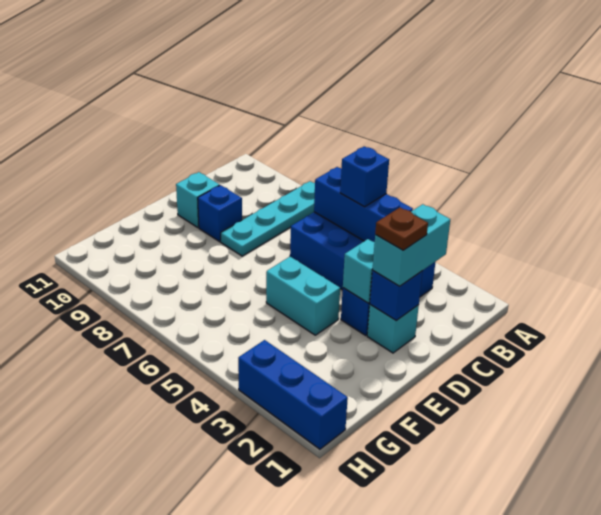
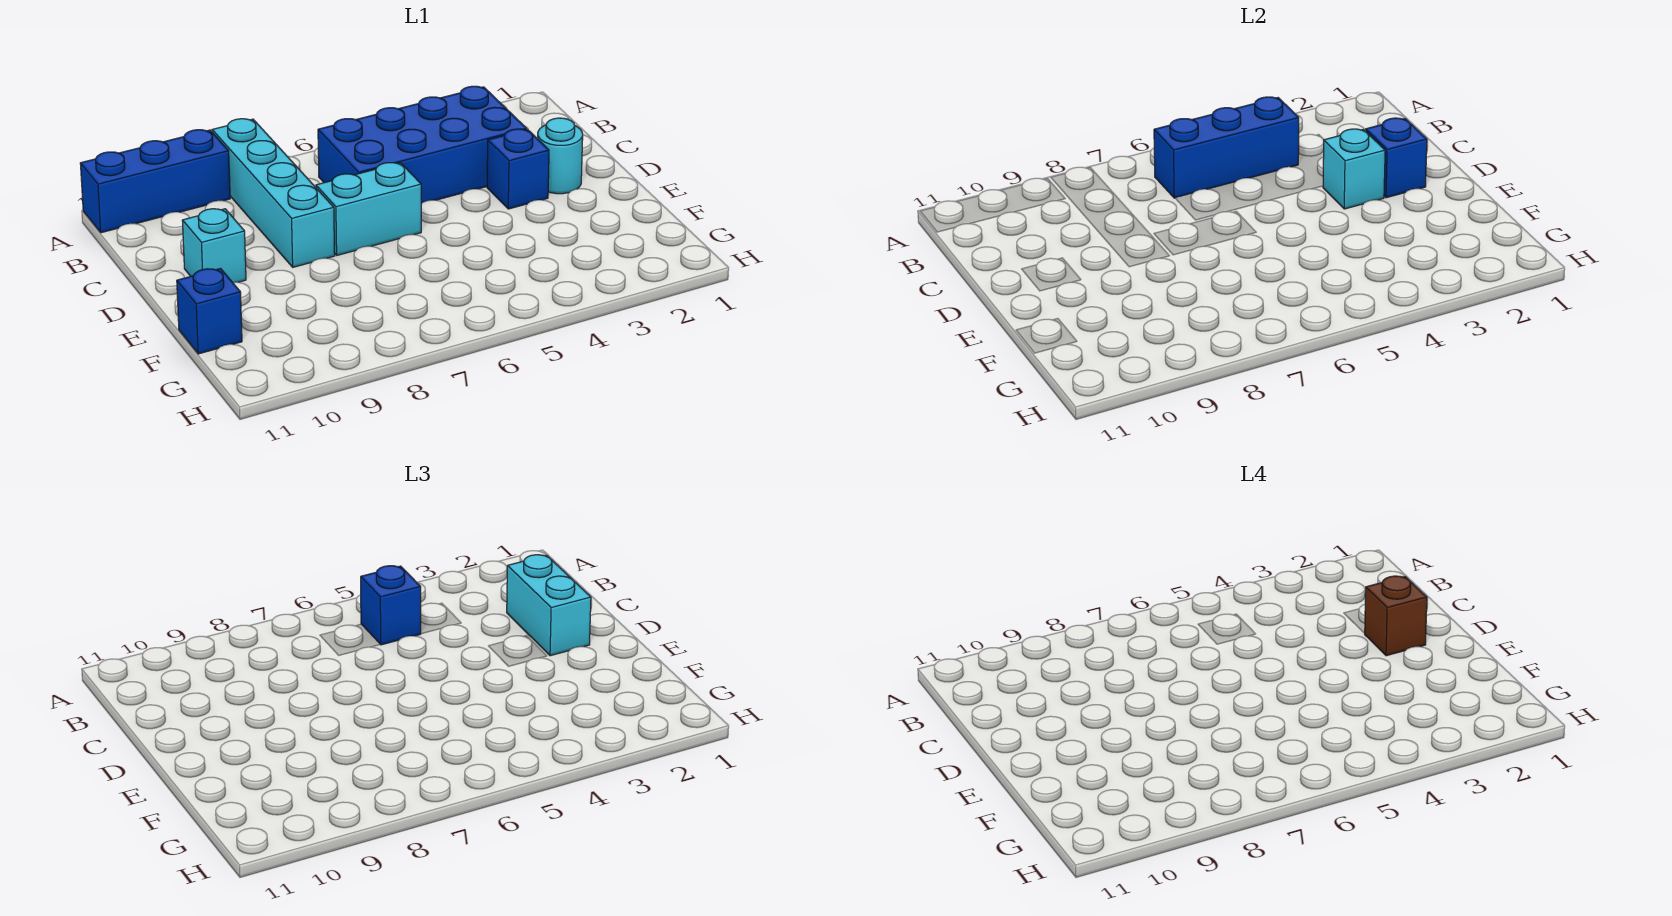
cyan plate A8:D8 level 1 -> cyan brick A8:D8 level 1
cyan brick D2 level 1 -> cyan round brick D2 level 1
brown plate D2 level 4 -> brown brick D2 level 4
blue brick D9 level 1 -> blue brick F11 level 1
cyan brick E4:E5 level 1 -> cyan brick D6:D7 level 1
blue brick H1:H3 level 1 -> blue brick A9:A11 level 1

